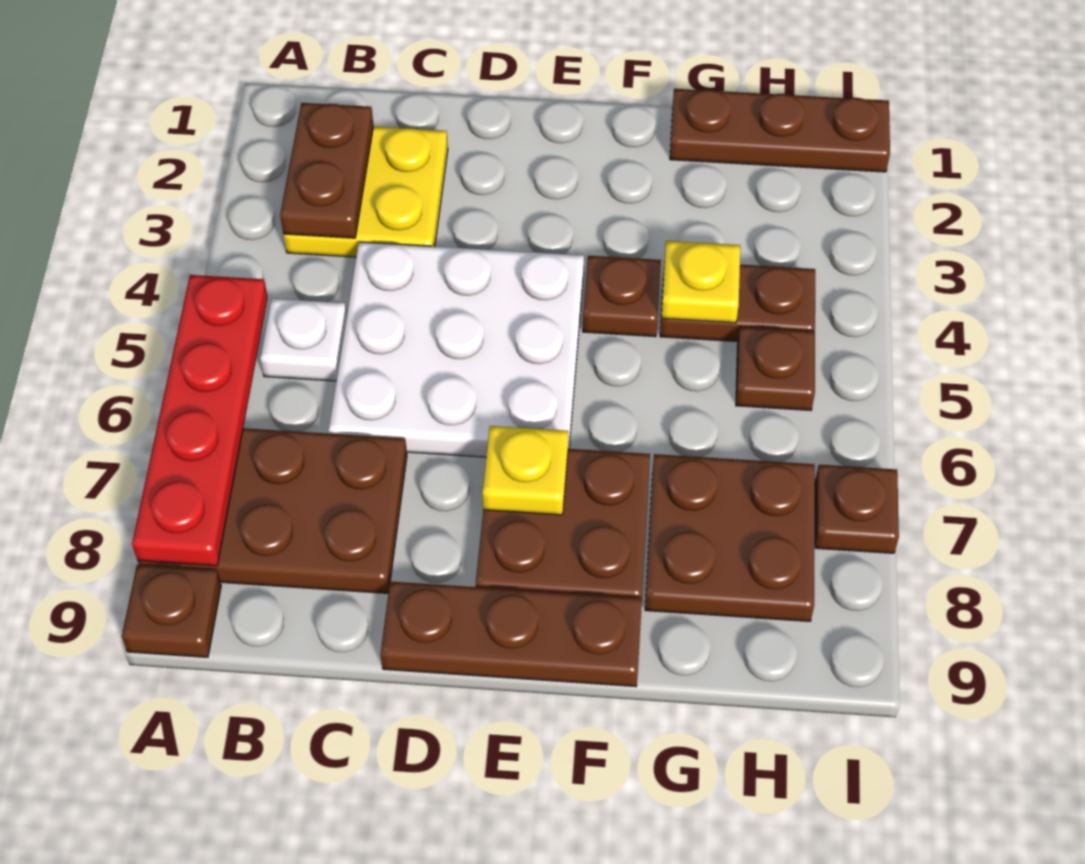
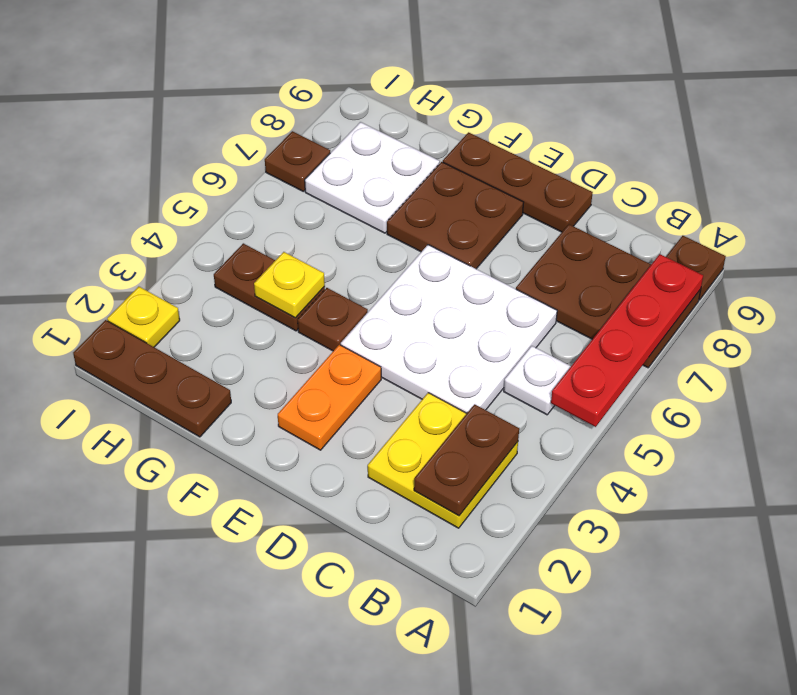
none -> orange plate E2:E3 level 1
yellow plate E7 level 2 -> yellow plate I2 level 1
brown plate G7:H8 level 1 -> white plate G7:H8 level 1
brown plate H5 level 1 -> none

